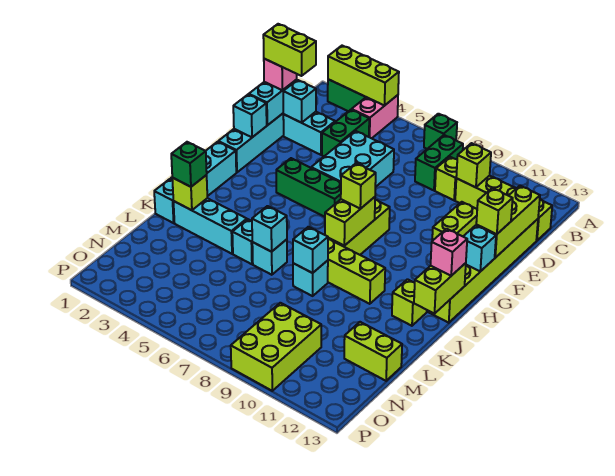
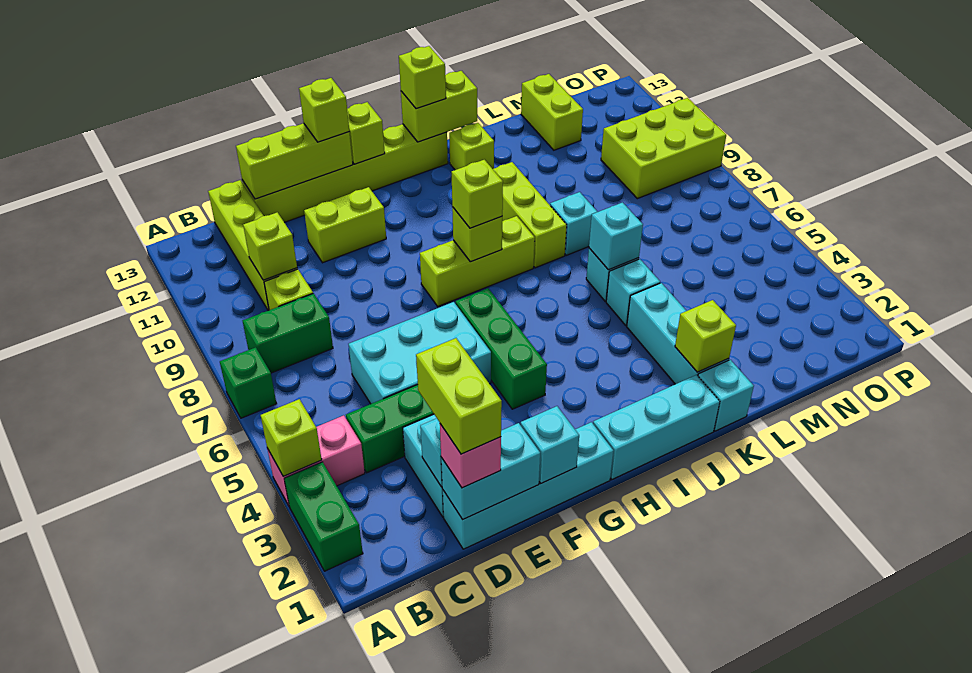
lime brick A2:A4 level 2 -> lime brick A4 level 2
cyan brick G13 level 2 -> lime brick G13 level 2
lime brick H8:I8 level 2 -> lime brick H8 level 2
pink brick I13 level 3 -> lime brick I13 level 3
green brick K2 level 3 -> none
cyan brick K8 level 2 -> none

